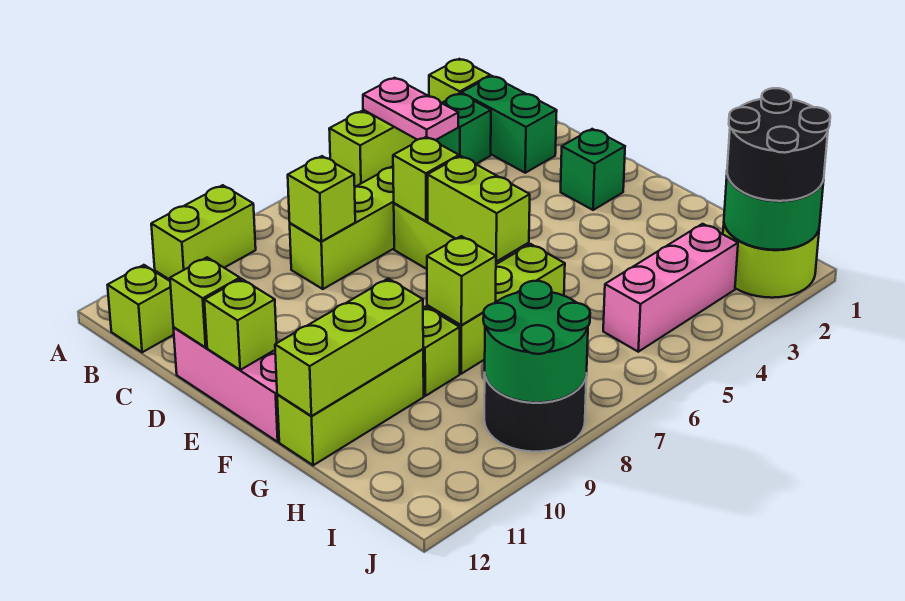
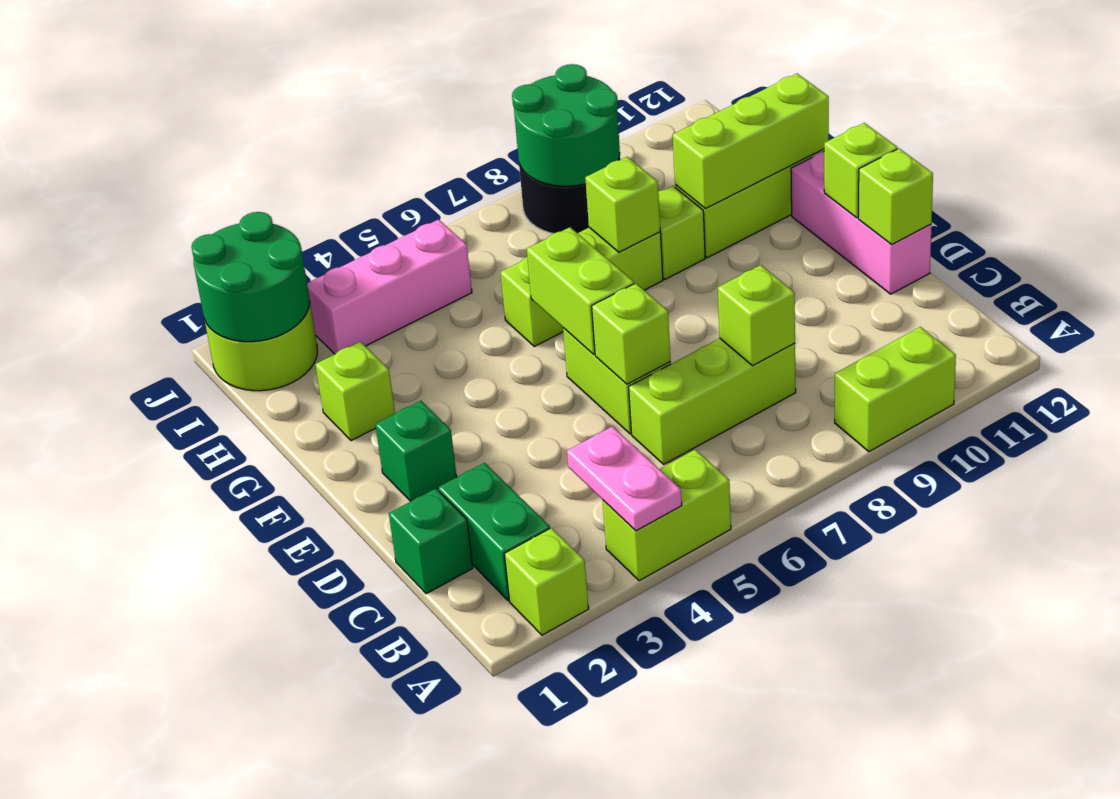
green brick B3 level 1 -> green brick C1 level 1
lime brick B12 level 1 -> lime brick G2 level 1
black round brick I1:J2 level 3 -> none

